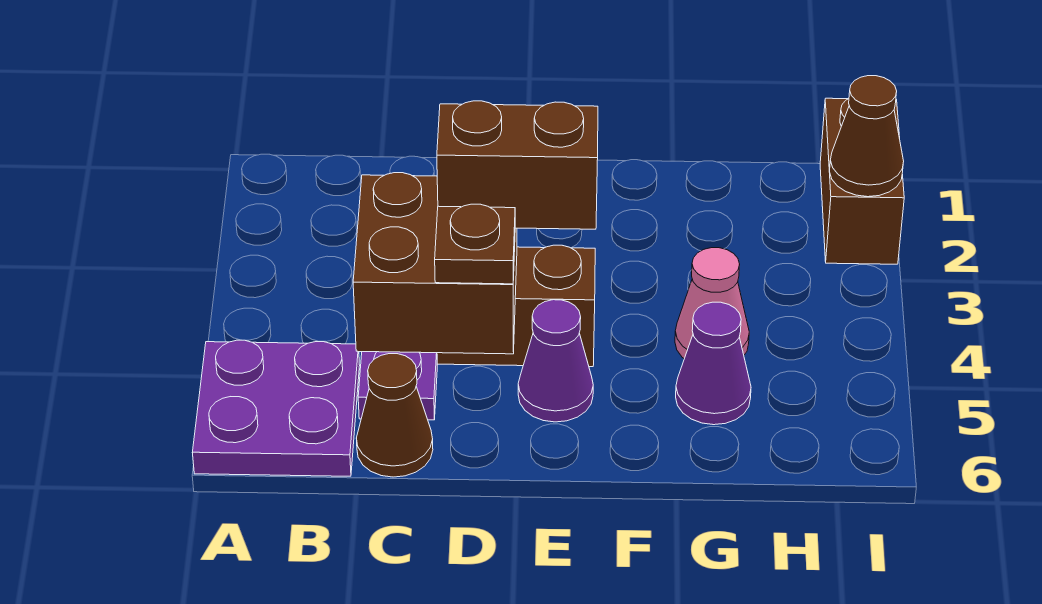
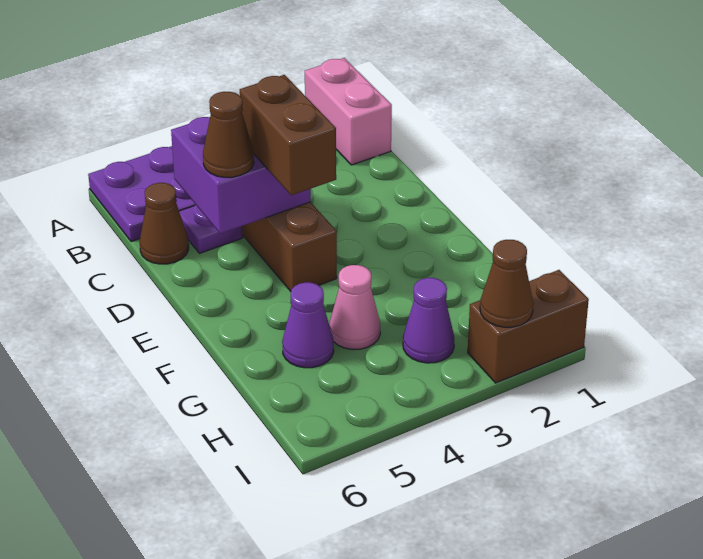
none -> pink brick A1:B1 level 1
brown brick C4:D5 level 2 -> purple brick C4:D5 level 2
brown plate D5 level 3 -> brown cone D5 level 3
purple cone E5 level 1 -> purple cone H3 level 1

